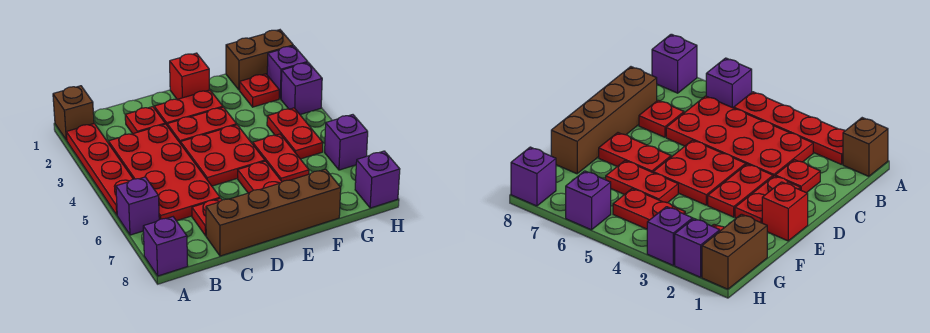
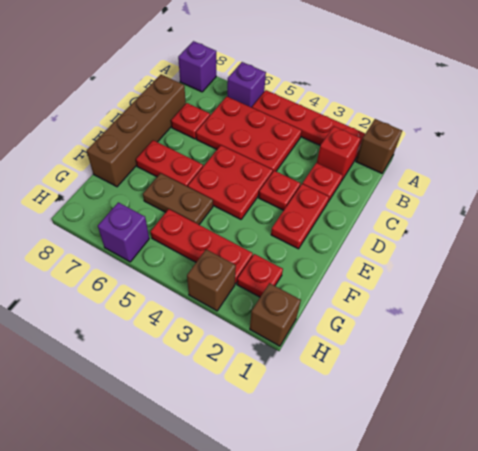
red plate B3:C6 level 1 -> red plate B4:C6 level 1
red plate D3:E3 level 1 -> red plate D3 level 1
red brick E1 level 1 -> red brick B2 level 1
red plate F5:F6 level 1 -> brown plate F5:F6 level 1
brown brick G1:H1 level 1 -> brown brick H1 level 1
red plate G4:G5 level 1 -> red plate G3:G5 level 1
purple brick H2 level 1 -> none
purple brick H3 level 1 -> brown brick H3 level 1
purple brick H8 level 1 -> none

